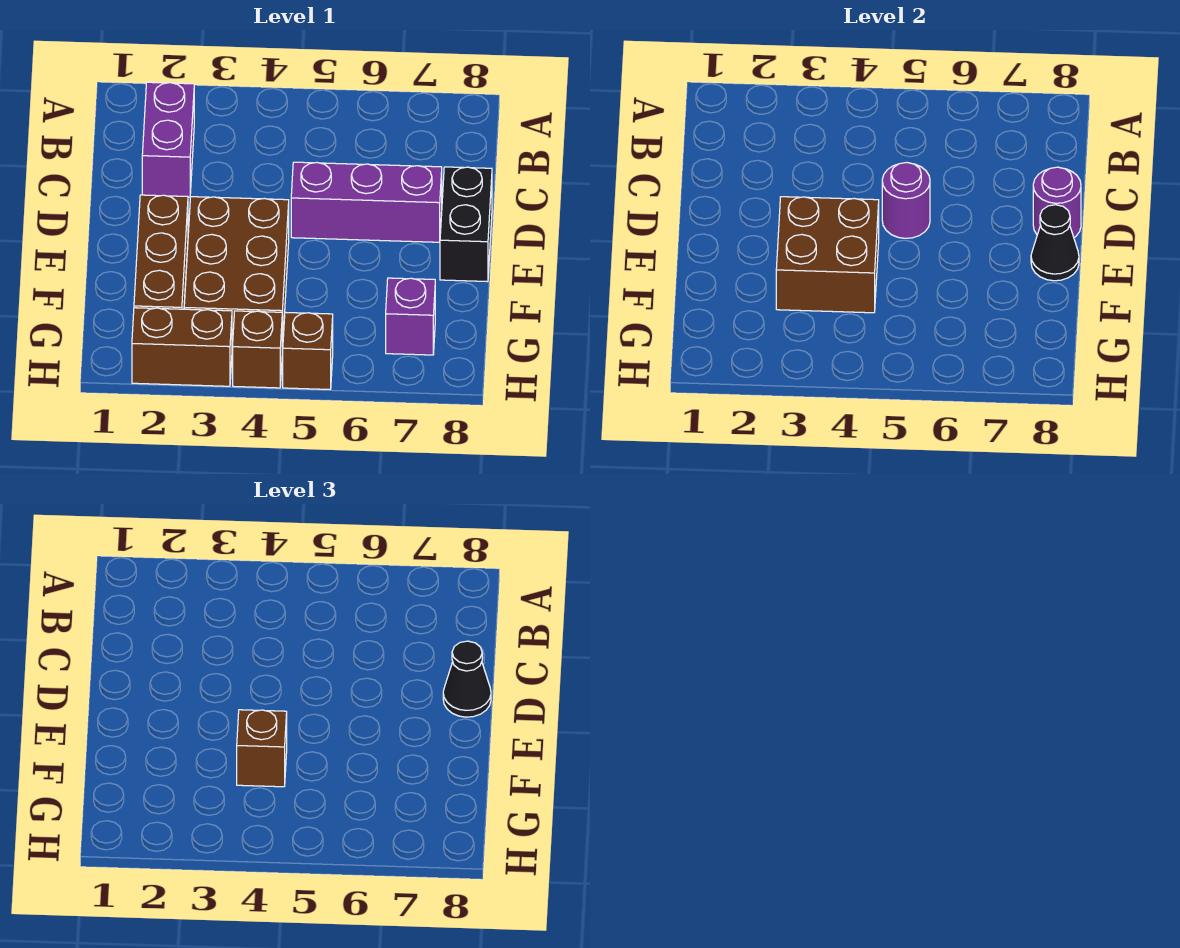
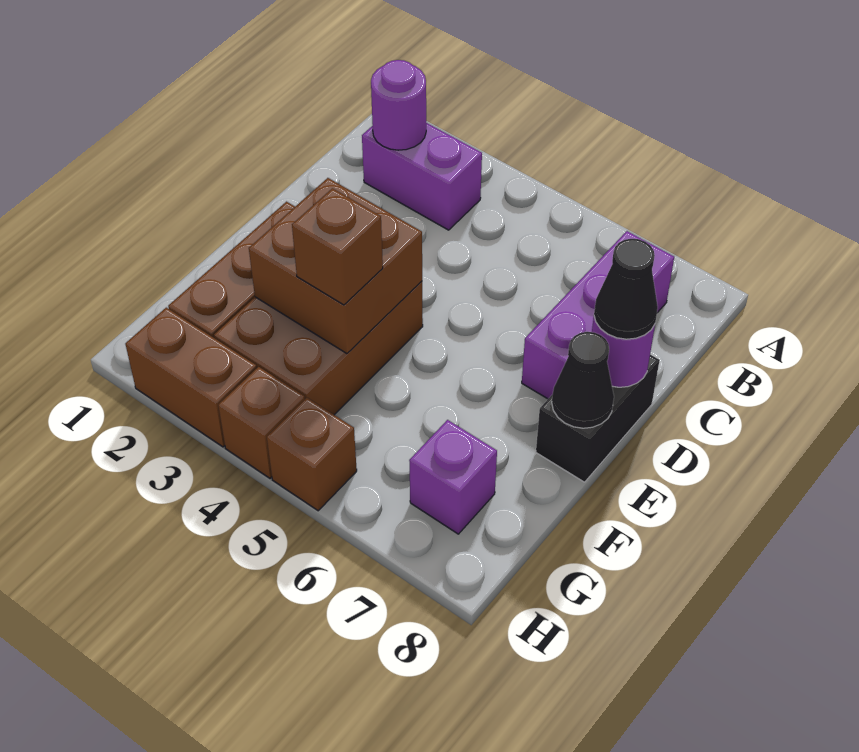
purple brick B2:C2 level 1 -> purple brick B2:B3 level 1
purple brick D5:D7 level 1 -> purple brick B7:D7 level 1
purple round brick D5 level 2 -> purple round brick B2 level 2

